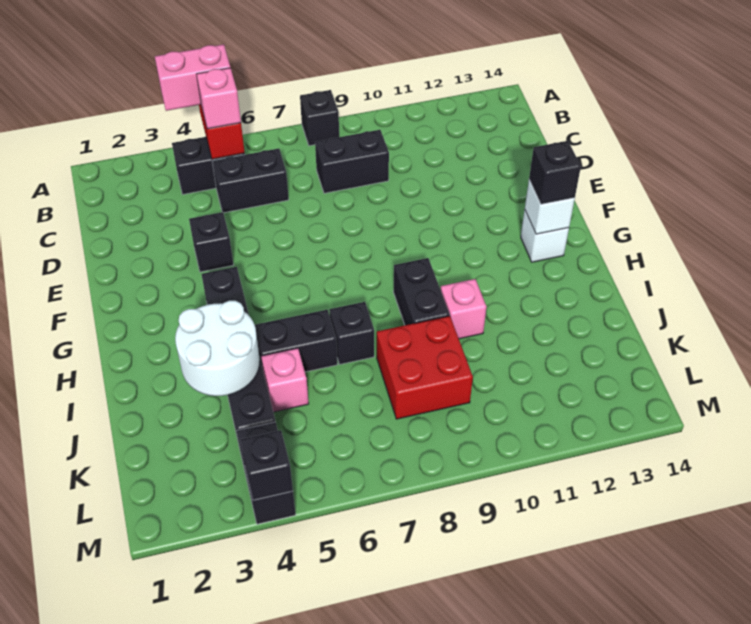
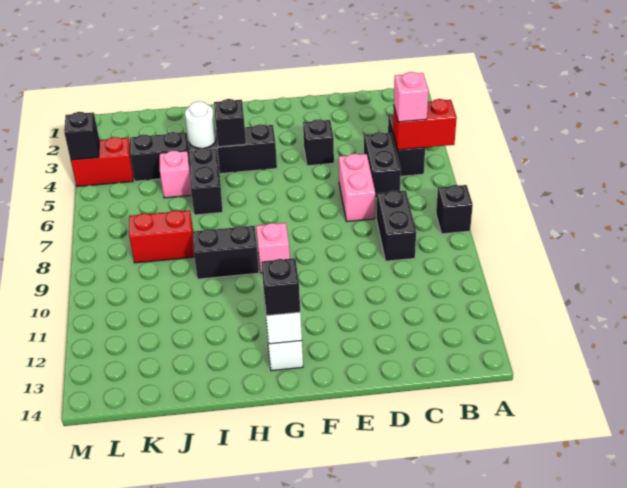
pink brick A4:A5 level 3 -> pink brick D6:D7 level 1
white round brick I3:J4 level 2 -> white round brick I4 level 2
black brick I7 level 1 -> black brick H4 level 2
pink brick I10 level 1 -> pink brick G9 level 1
red brick J8:K9 level 1 -> red brick J8:K8 level 1
black brick L4:M4 level 1 -> red brick L4:M4 level 1

